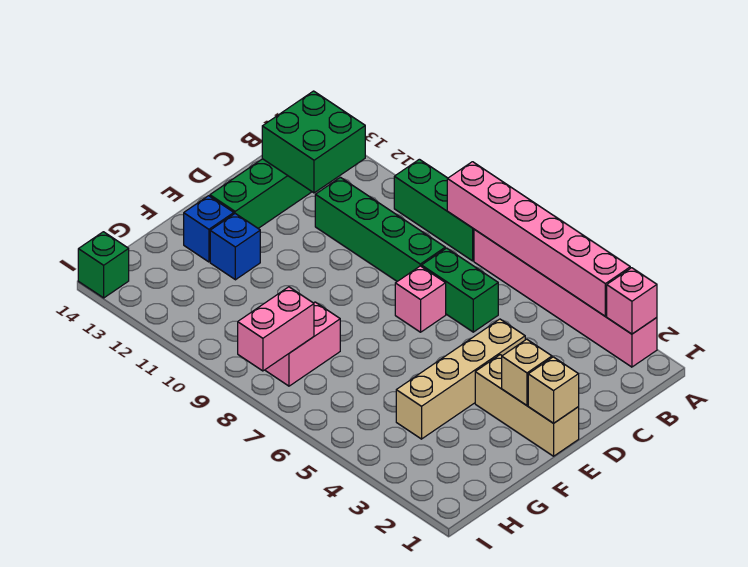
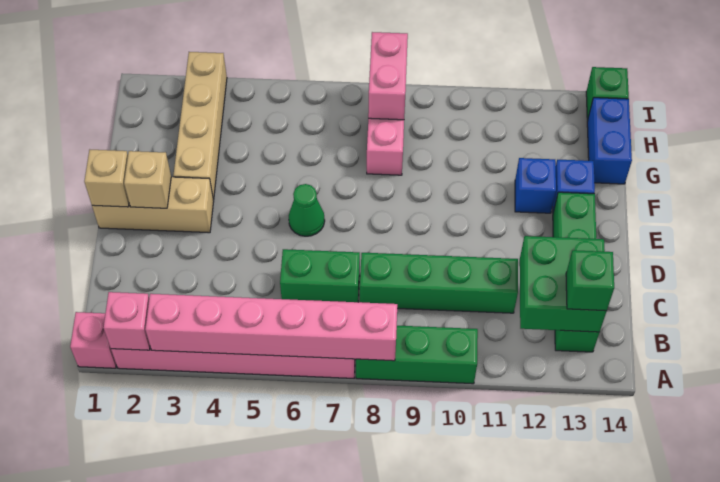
none -> green brick B13 level 3
tan brick D4:G4 level 1 -> tan brick F3:I3 level 1
pink brick D7 level 1 -> pink brick A1 level 1
none -> green cone E6 level 1
none -> blue brick G14:H14 level 1

